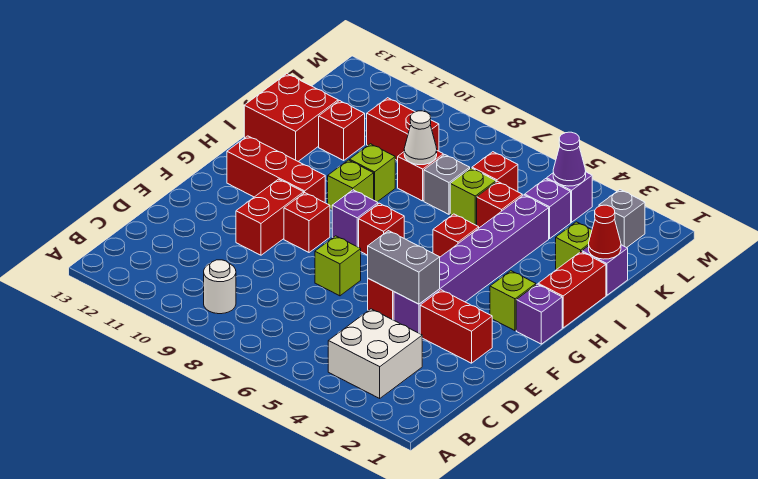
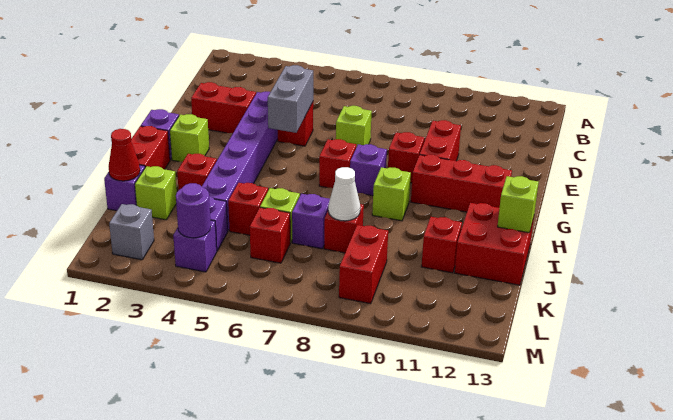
white brick B3:C4 level 1 -> none
white round brick B9 level 1 -> none
grey brick E4:E5 level 2 -> grey brick E5:F5 level 2
red brick H5 level 1 -> red brick I3 level 1
lime brick I9 level 1 -> lime brick I13 level 2
grey brick J7 level 1 -> purple brick J7 level 1
red brick K9:K10 level 1 -> red brick K9:L9 level 1
purple cone L4 level 2 -> purple round brick L4 level 2

